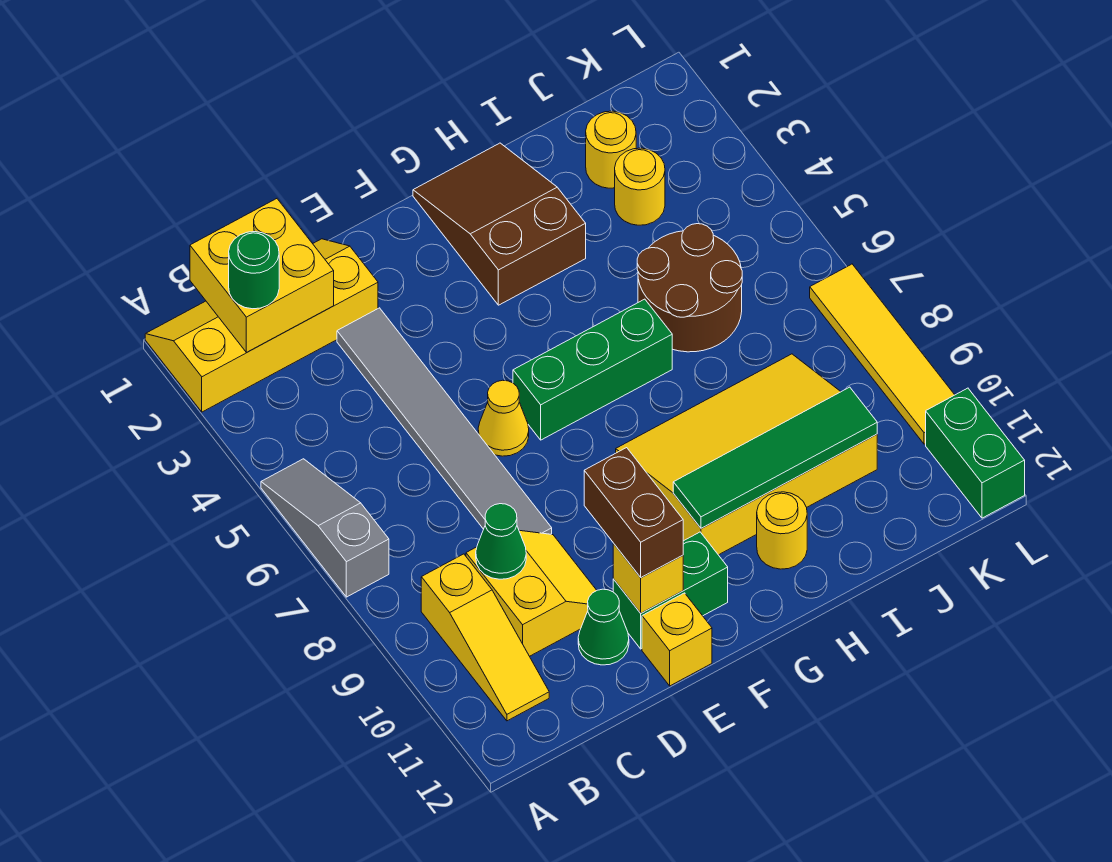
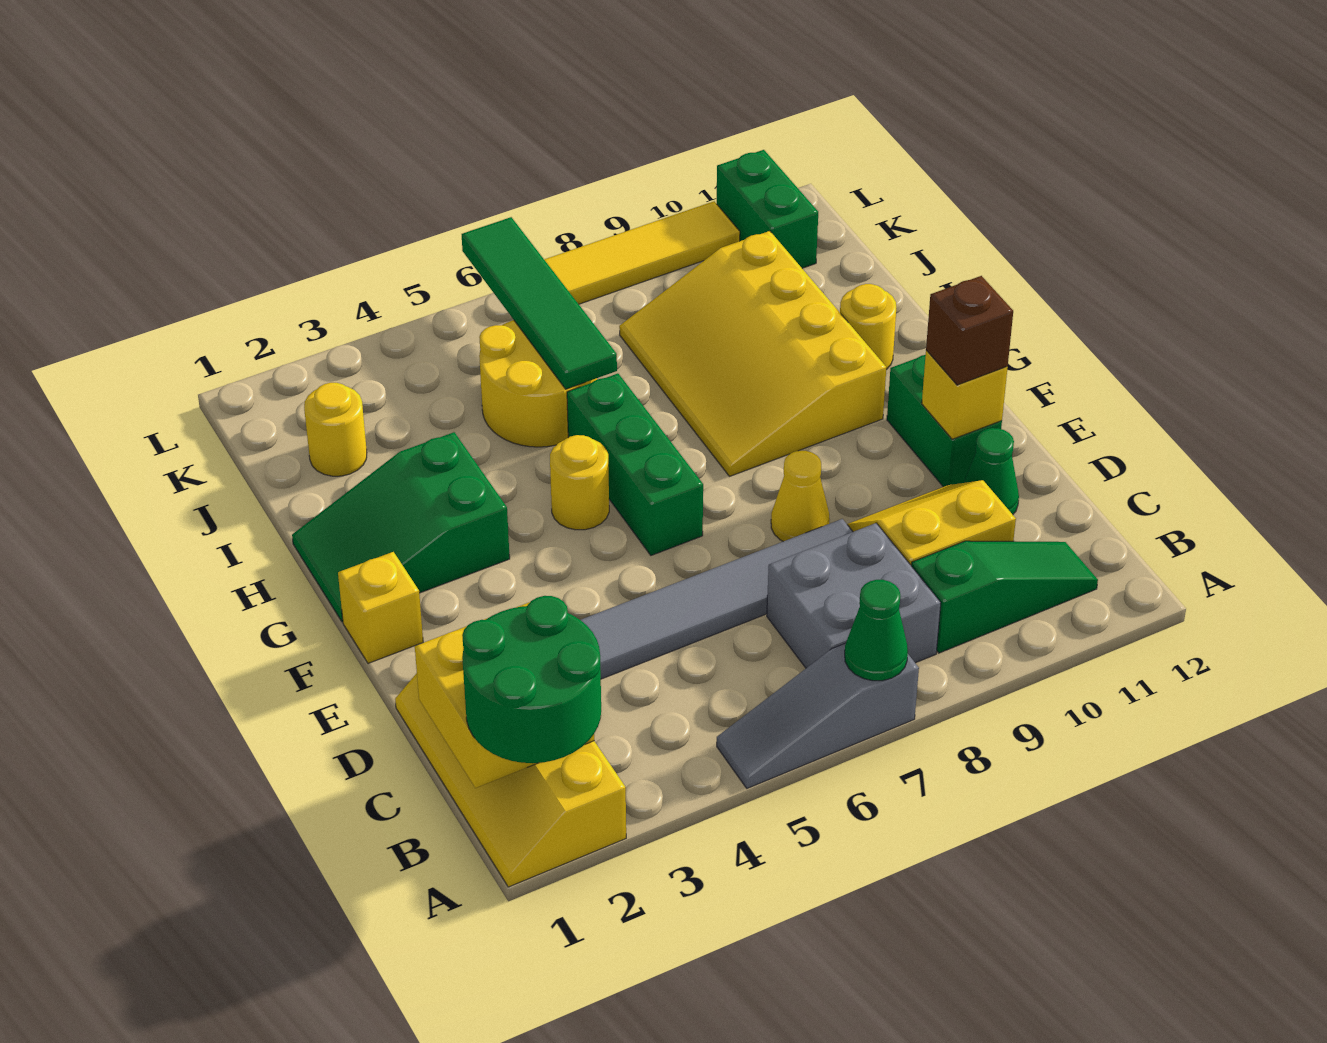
green round brick B2 level 3 -> green round brick A1:B2 level 3
none -> grey brick B7:C8 level 1
yellow slope B9:B11 level 1 top 9 -> green slope B9:B11 level 1 top 9
green cone C9 level 2 -> green cone A7 level 2
yellow cone E6 level 1 -> yellow cone E8 level 1
brown brick E10:E11 level 3 -> brown brick E11 level 3
yellow brick E12 level 1 -> yellow brick F1 level 1
brown slope G1:H3 level 1 top 3 -> green slope G1:H3 level 1 top 3
green tile G10:J10 level 2 -> green tile I6:L6 level 2
brown round brick I5:J6 level 1 -> yellow round brick I5:J6 level 1
yellow round brick J3 level 1 -> yellow round brick G5 level 1
green brick L11:L12 level 1 -> green brick K11:L11 level 1

